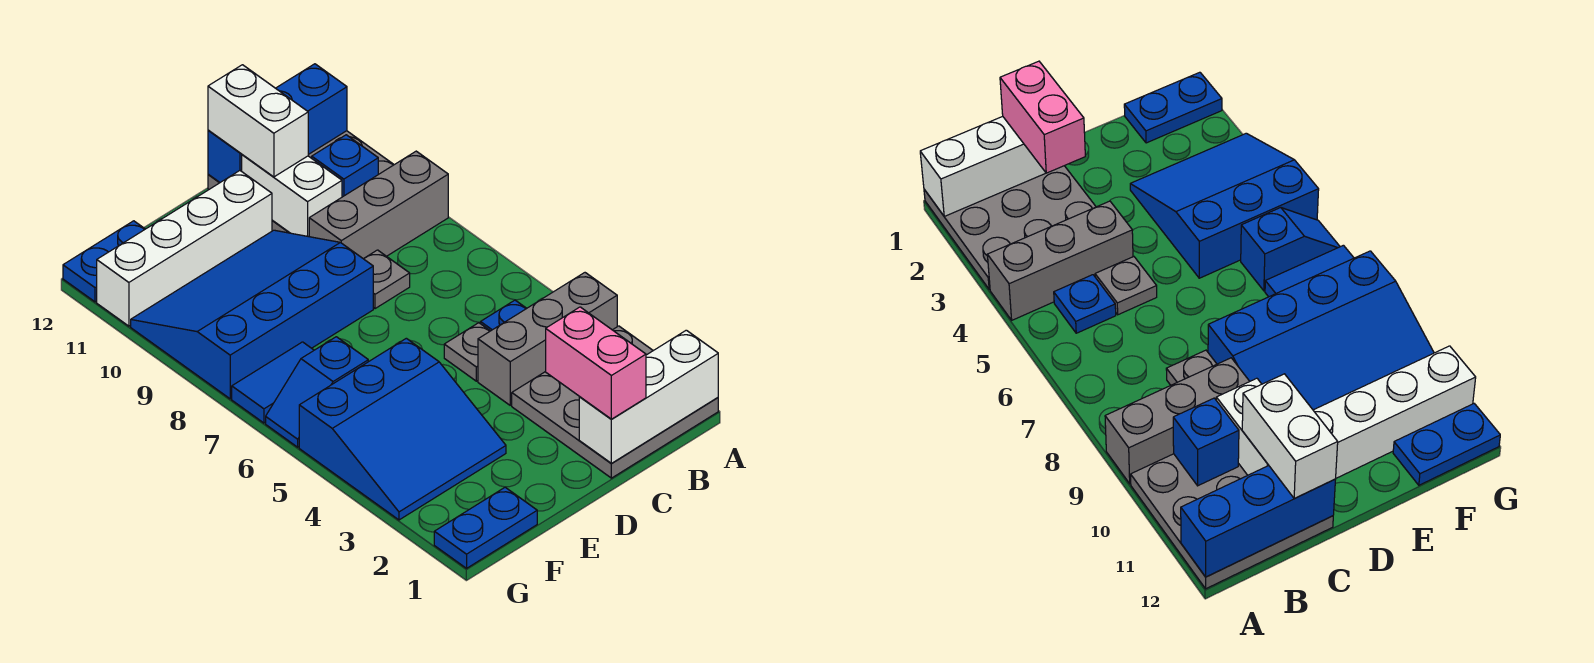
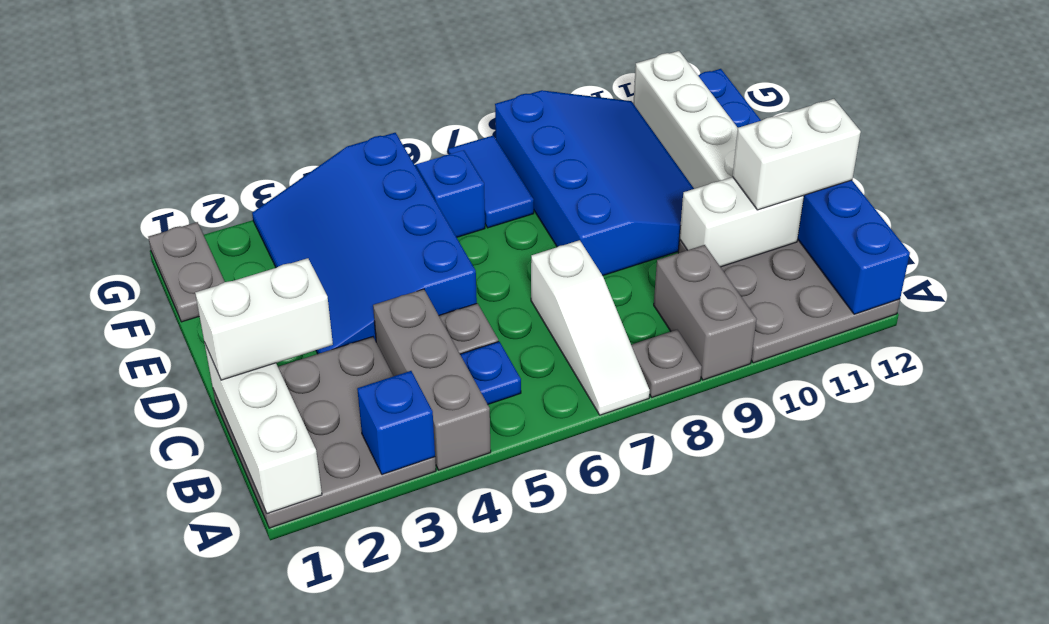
none -> white slope A7:C7 level 1 top C
grey brick A9:C9 level 1 -> grey brick A9:B9 level 1
blue brick B10 level 2 -> blue brick A3 level 2
pink brick C1:C2 level 3 -> white brick C1:C2 level 3
grey plate C8 level 1 -> grey plate A8 level 1
blue slope E3:G5 level 1 top 5 -> blue slope D3:G5 level 1 top 5
blue plate F1:G1 level 1 -> grey plate F1:G1 level 1

